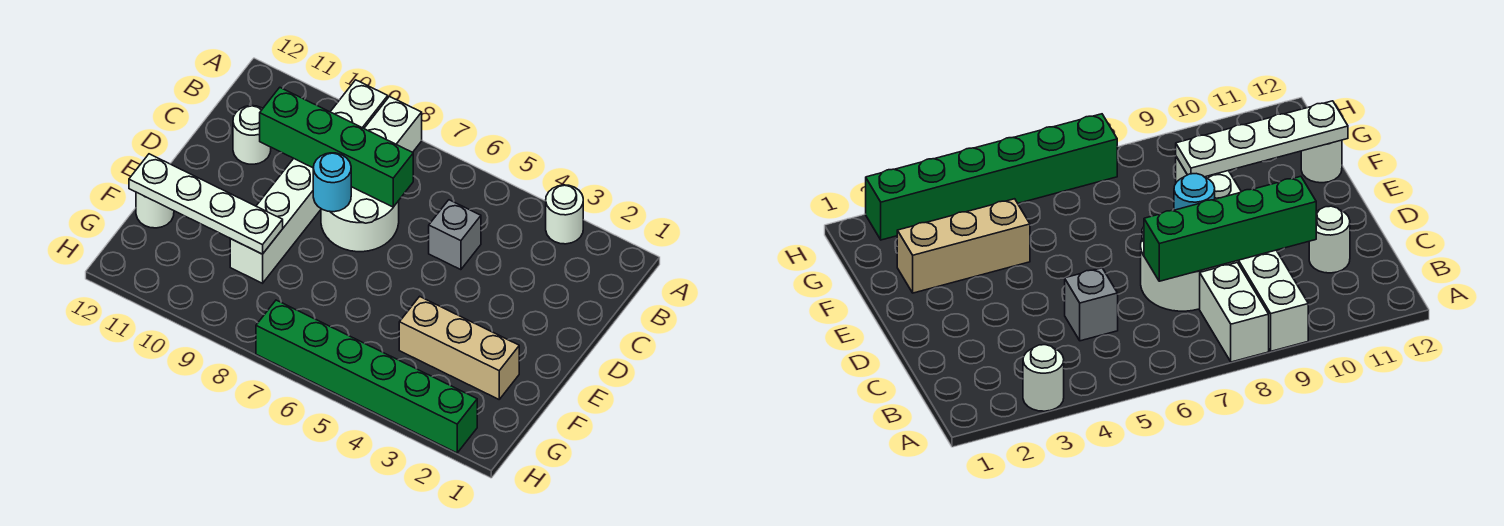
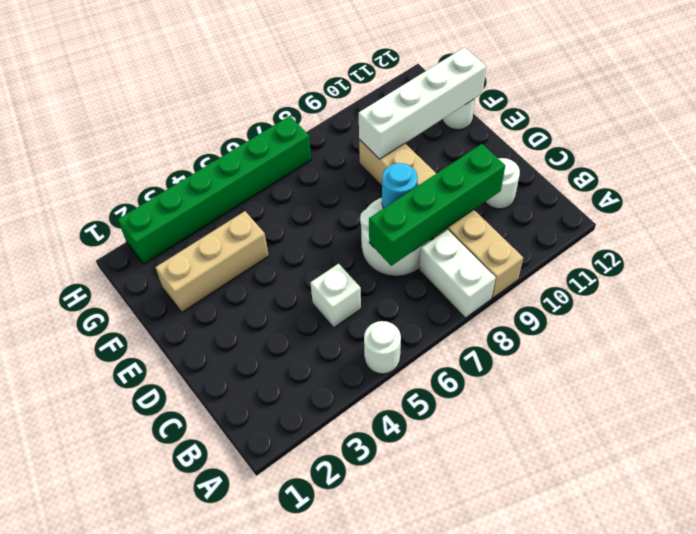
white round brick A3 level 1 -> white round brick A5 level 1
white brick A9:F9 level 1 -> tan brick A9:F9 level 1
grey brick C5 level 1 -> white brick C5 level 1
white plate F9:F12 level 2 -> white brick F9:F12 level 2

